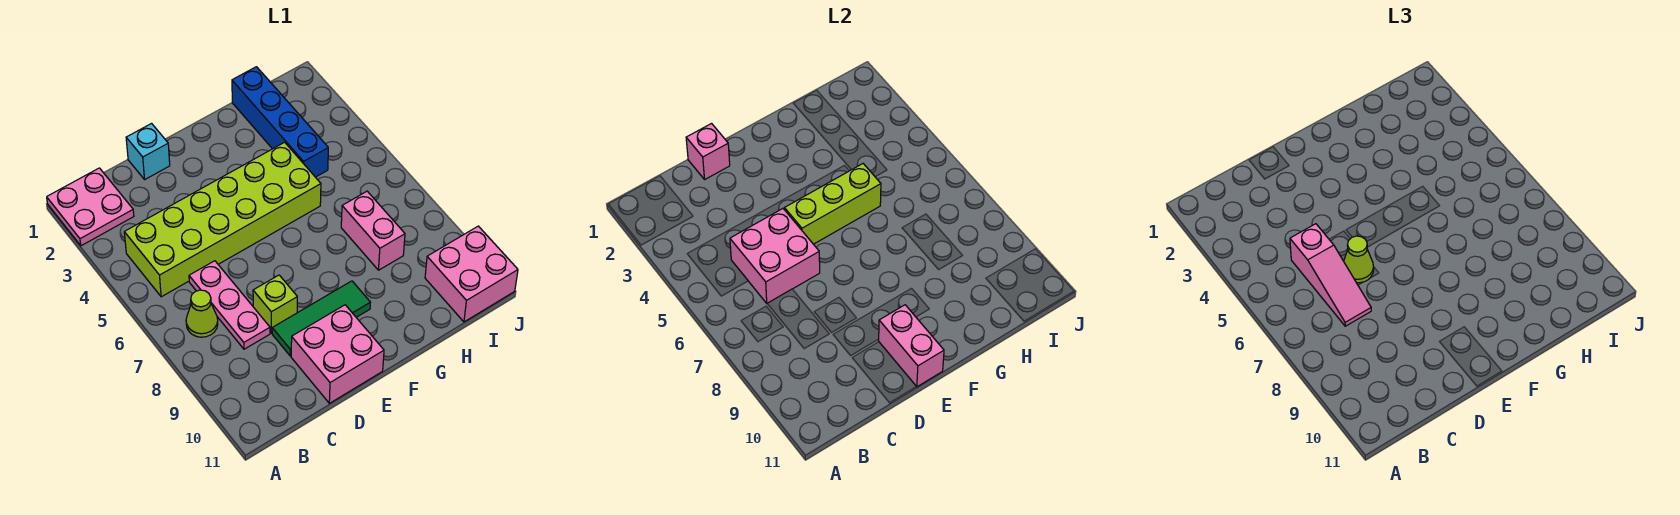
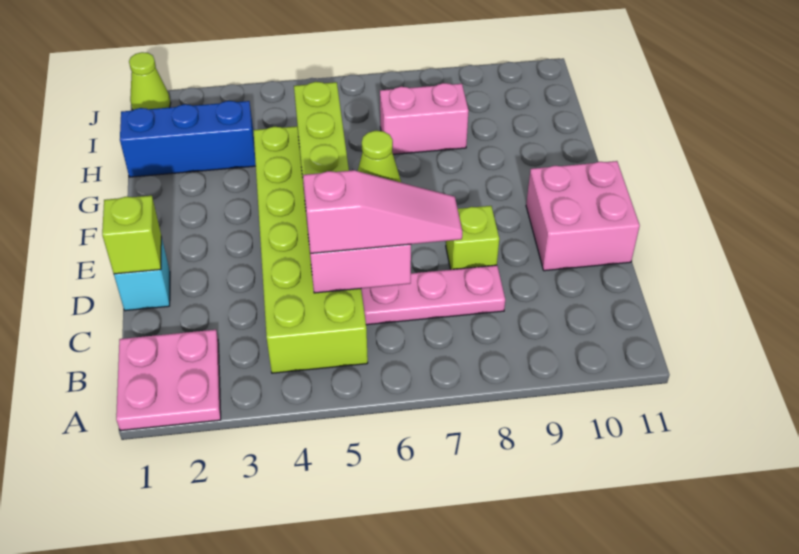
lime cone B7 level 1 -> lime cone J1 level 1
pink brick D1 level 2 -> lime brick D1 level 2
green tile D9:F9 level 1 -> none
pink brick E10:E11 level 2 -> none
blue brick H1:H4 level 1 -> blue brick H1:H3 level 1
pink brick I10:J11 level 1 -> none

